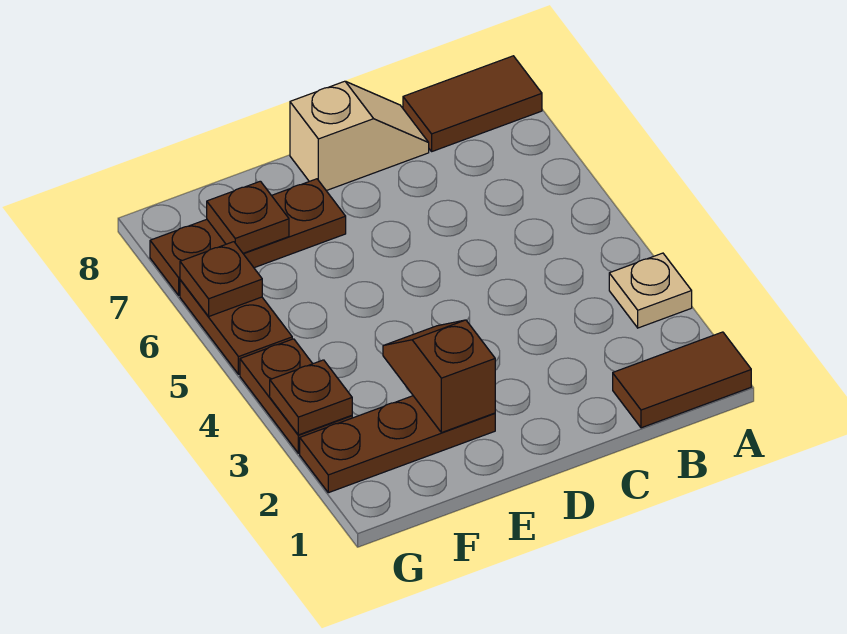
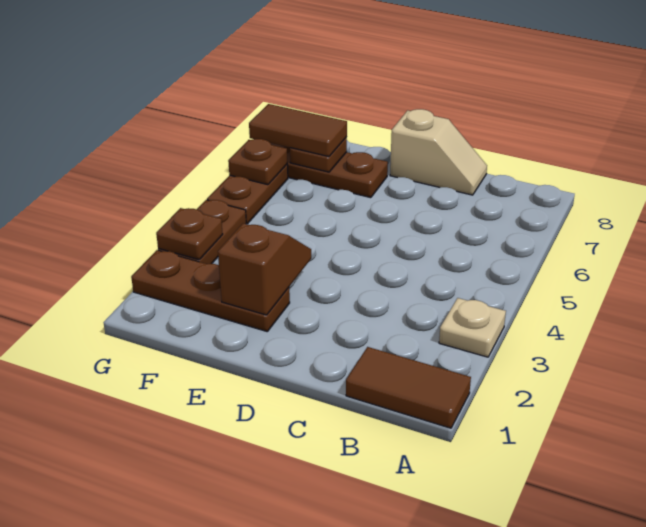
brown tile A8:B8 level 1 -> brown tile F7:G7 level 3

